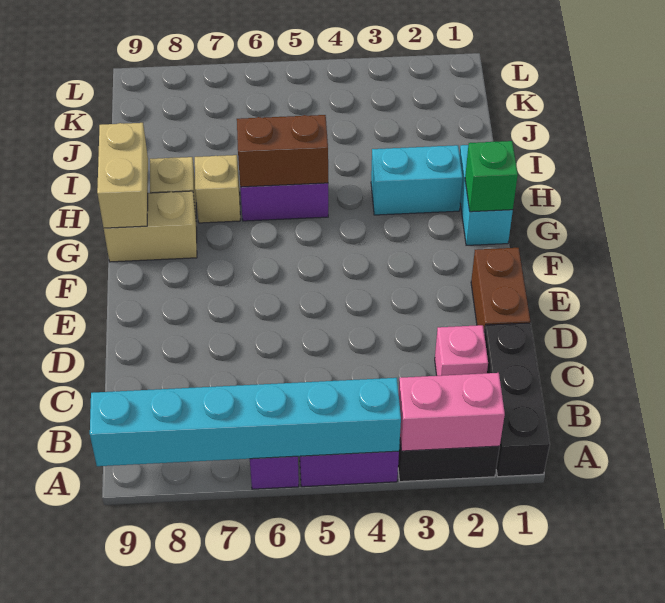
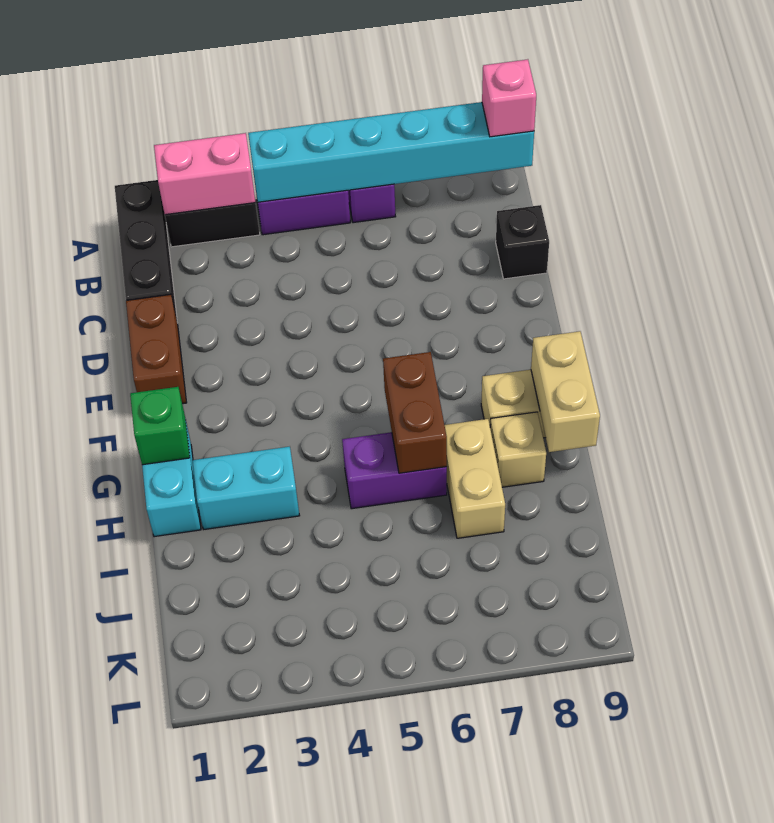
pink brick C2 level 1 -> pink brick A9 level 3
none -> black brick C9 level 1
brown brick H5:H6 level 2 -> brown brick G6:H6 level 2
tan brick H7 level 1 -> tan brick H7:I7 level 1

